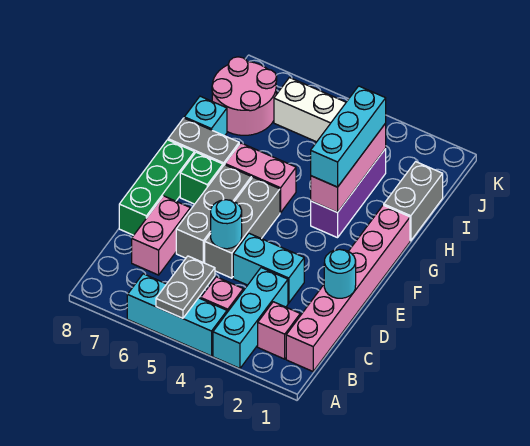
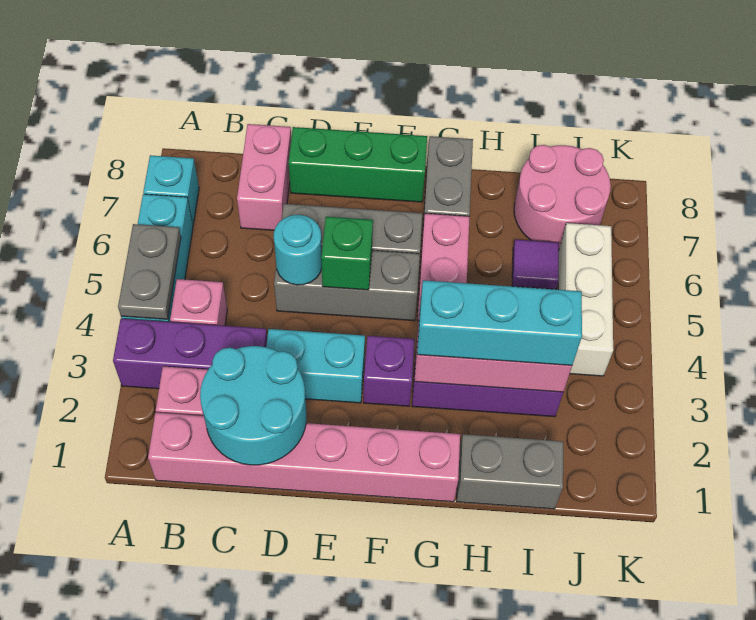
cyan brick A3:C3 level 1 -> purple brick A3:C3 level 1
grey plate A5:B5 level 2 -> grey plate A4:A5 level 2
pink brick C7:D7 level 1 -> pink brick C7:C8 level 1
cyan round brick D1 level 2 -> cyan round brick C1:D2 level 2
cyan brick D3:D4 level 1 -> cyan brick D3:E3 level 1
none -> purple brick F3 level 1
green brick F7 level 1 -> green brick E5 level 2
cyan brick H8 level 1 -> cyan brick A7 level 1
none -> purple tile I6 level 1

